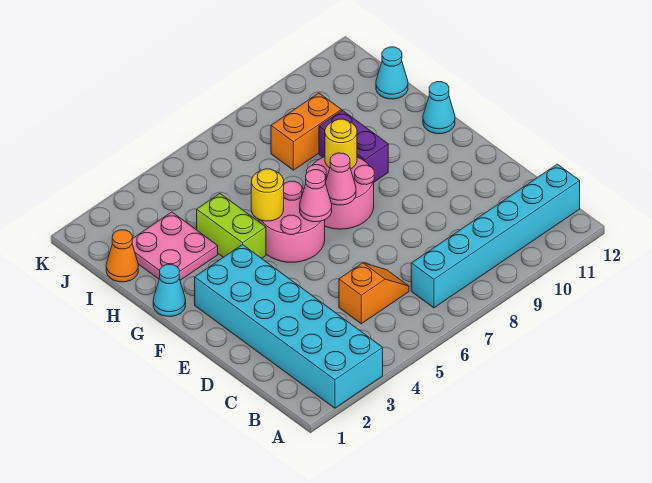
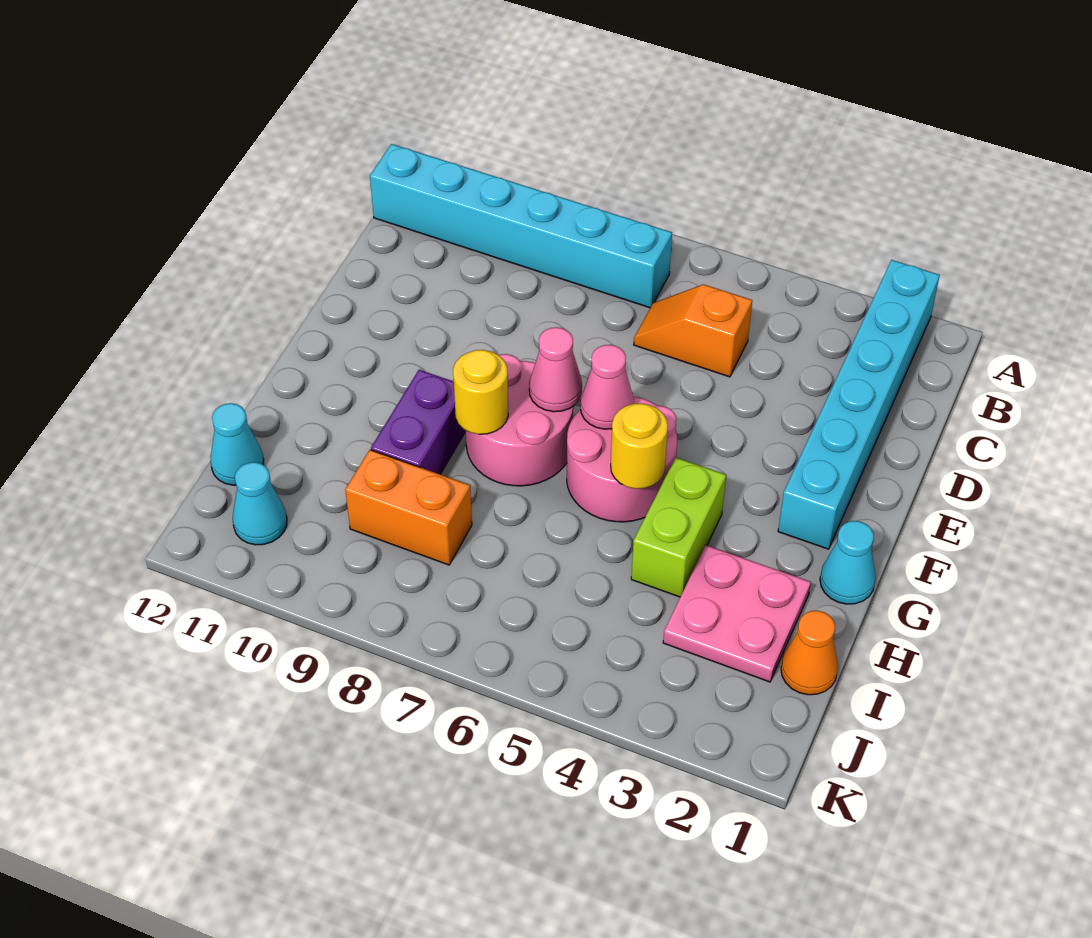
cyan brick A2:F3 level 1 -> cyan brick A2:F2 level 1
cyan cone G12 level 1 -> cyan cone J11 level 1

